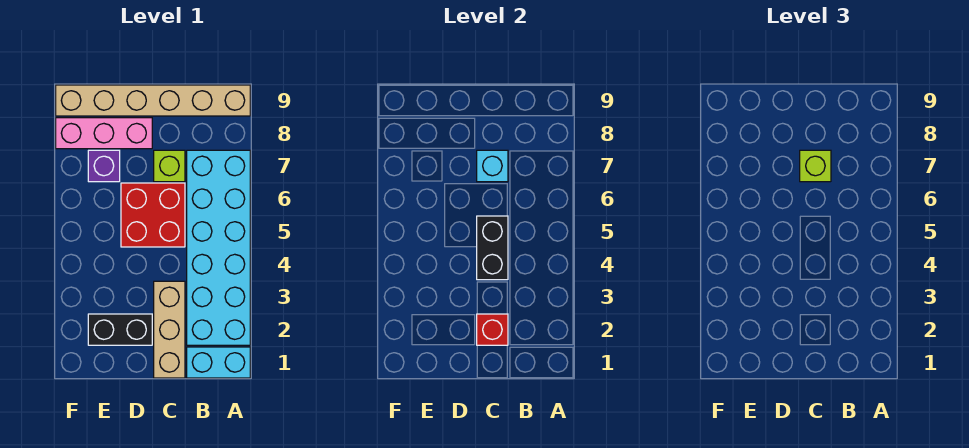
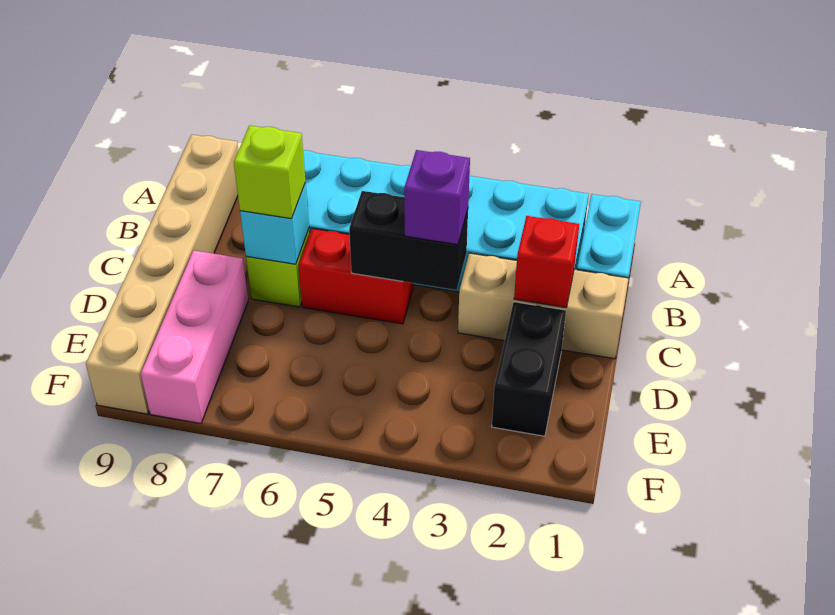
red brick C5:D6 level 1 -> red brick C5:C6 level 1
purple brick E7 level 1 -> purple brick C4 level 3

